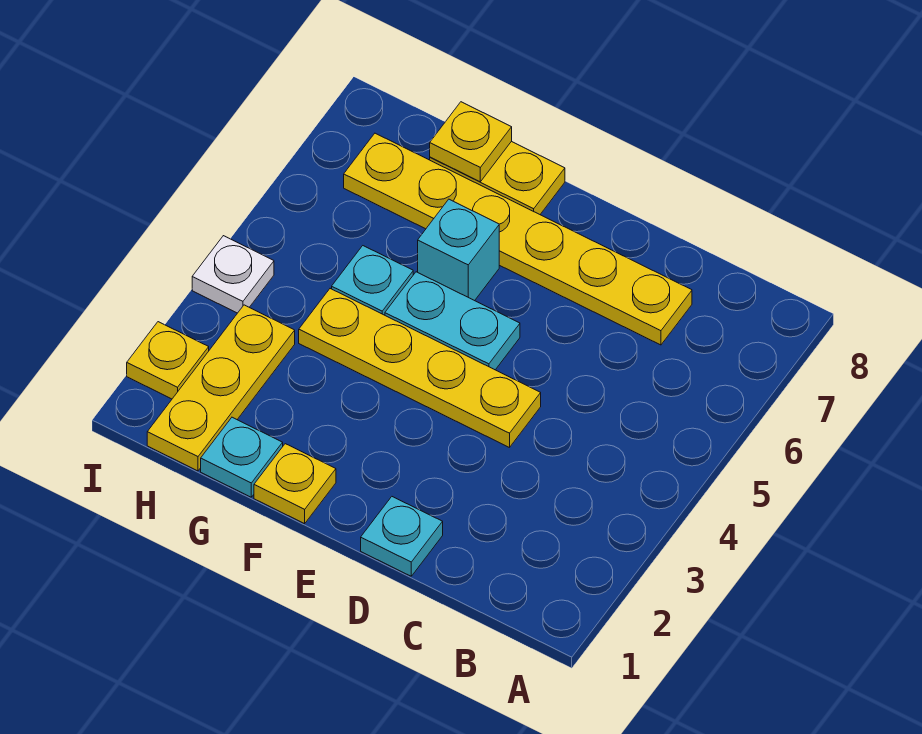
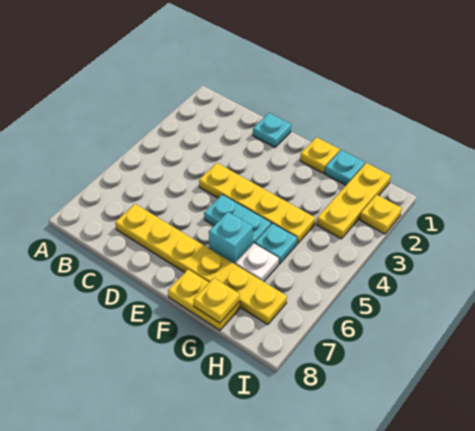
white plate I4 level 1 -> white plate G6 level 1

